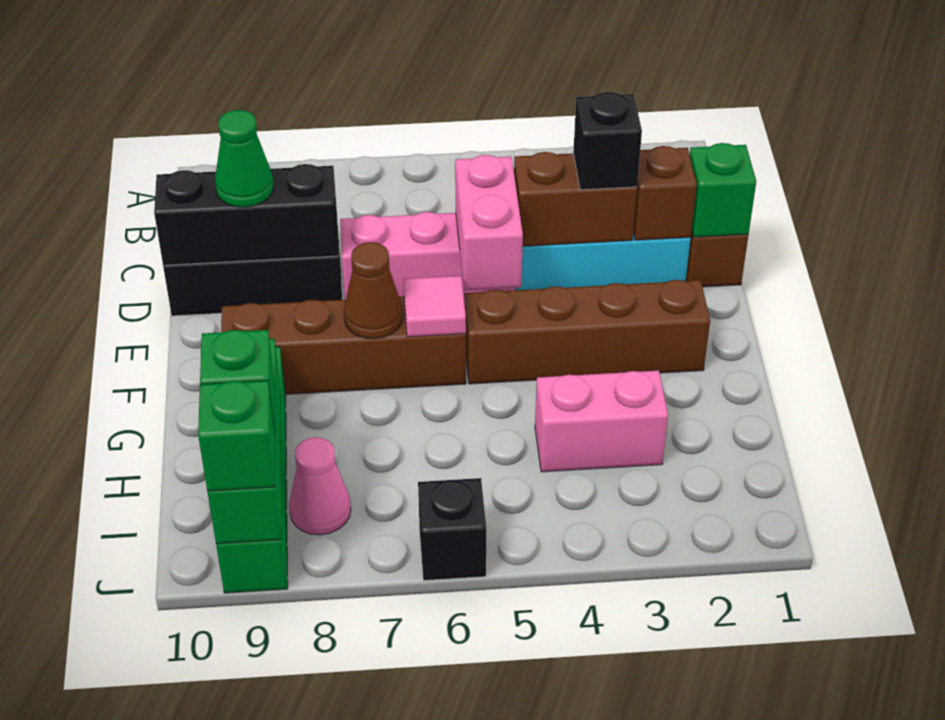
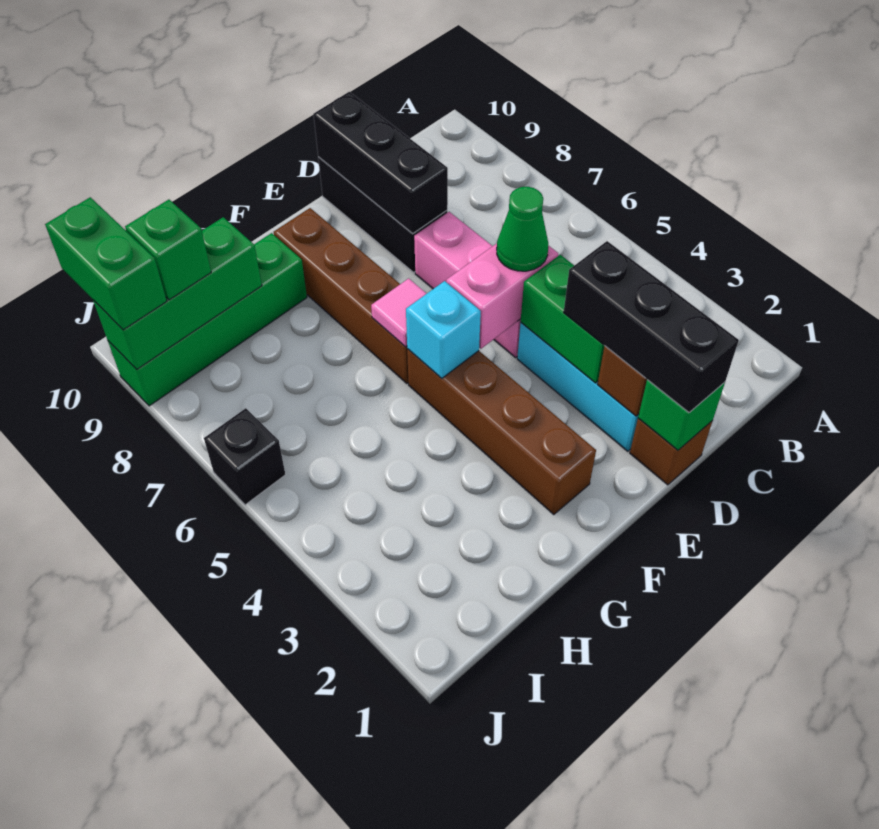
brown brick D3:D4 level 2 -> green brick D3:D4 level 2
black brick D3 level 3 -> black brick D1:D3 level 3
green cone D9 level 3 -> green cone D5 level 3
none -> cyan brick F5 level 2
brown cone F7 level 2 -> none
pink brick H3:H4 level 1 -> none
pink cone I8 level 1 -> none
green brick J9 level 3 -> green brick J9:J10 level 3

